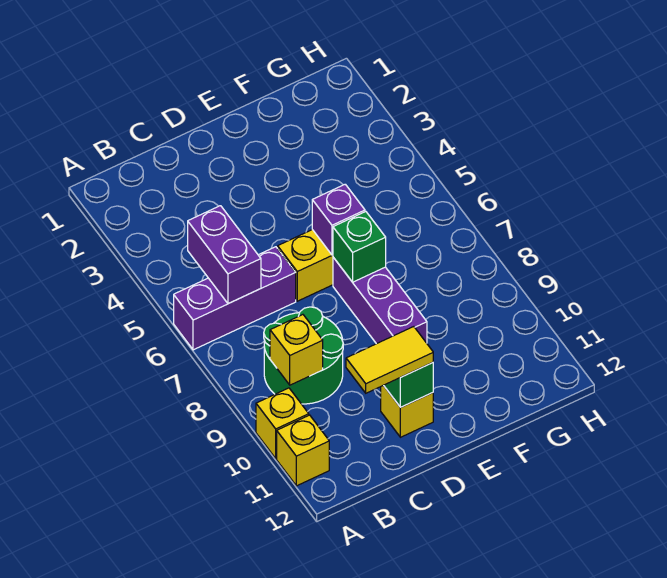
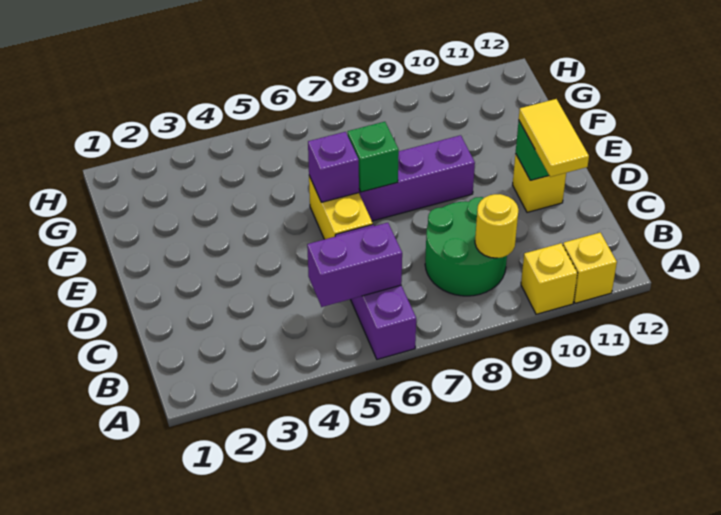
yellow brick B9 level 2 -> yellow round brick B9 level 2

